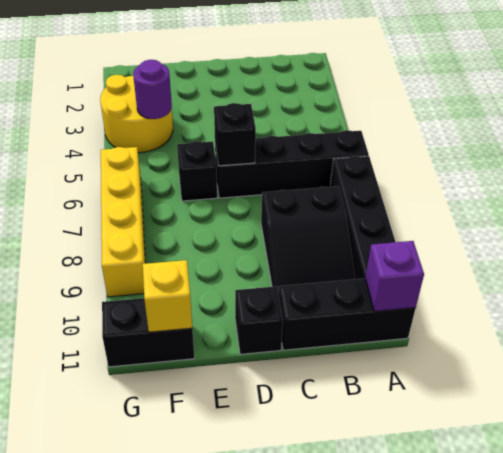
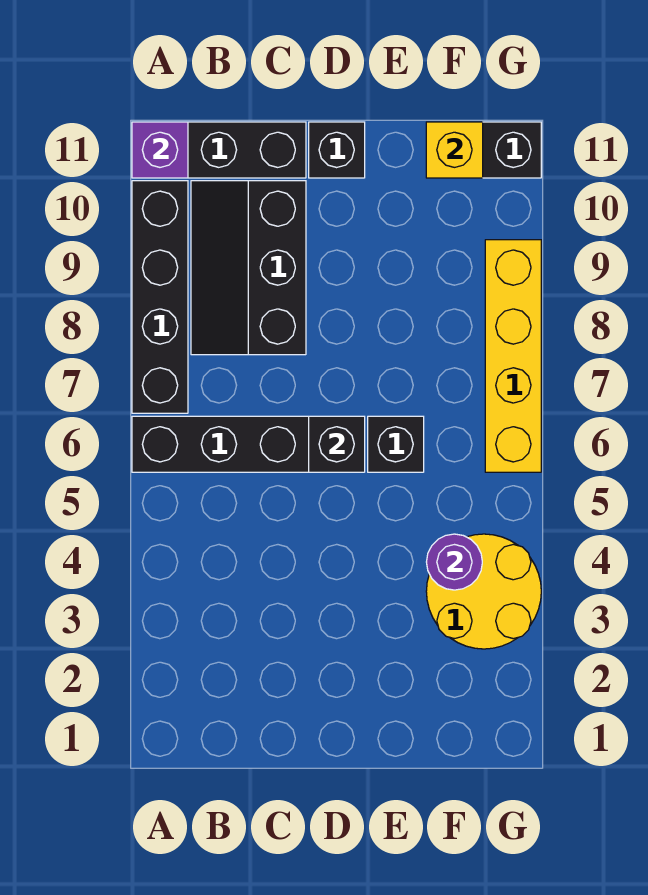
black slope B8:C10 level 1 top 8 -> black slope B8:C10 level 1 top C

